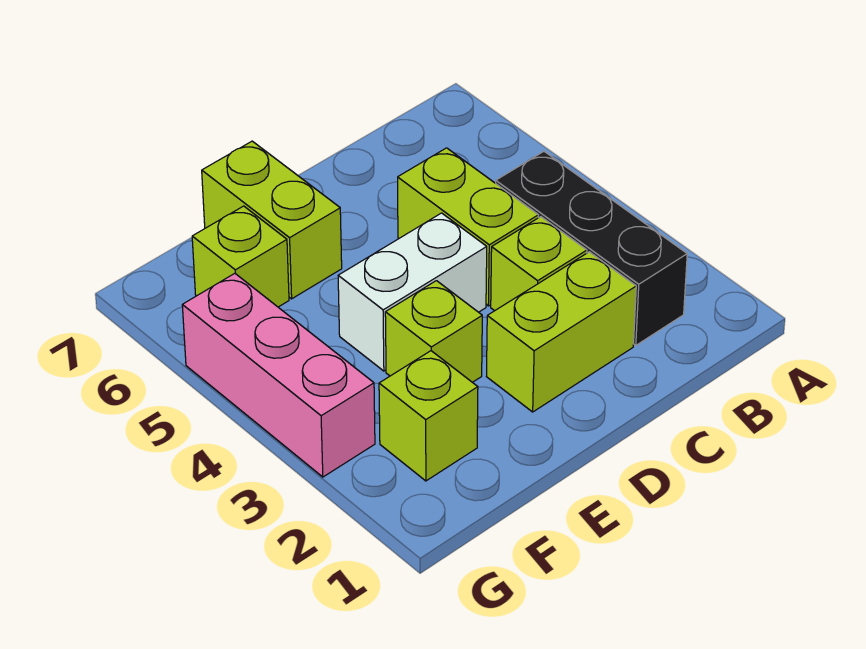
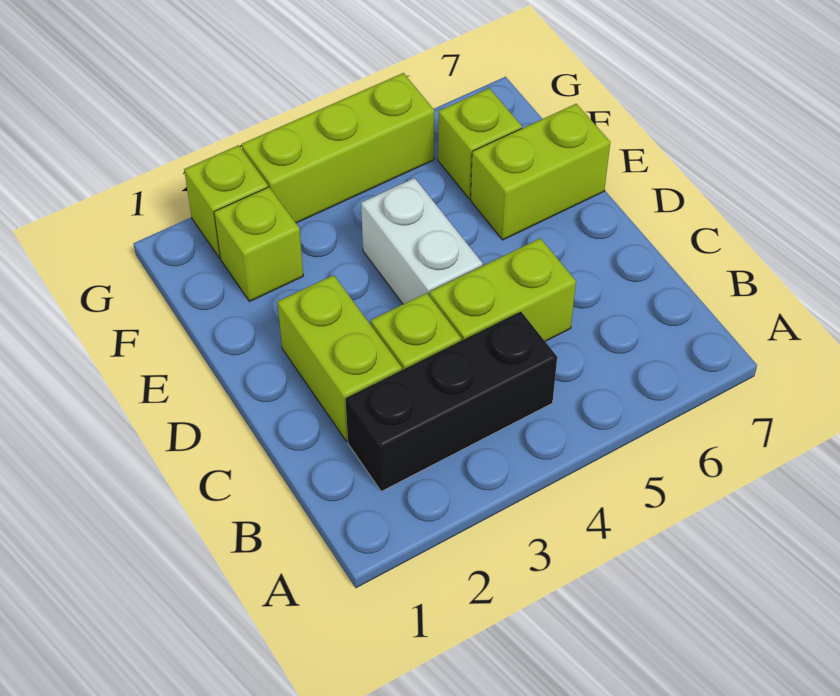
lime brick E3 level 1 -> lime brick G2 level 1
pink brick G3:G5 level 1 -> lime brick G3:G5 level 1

